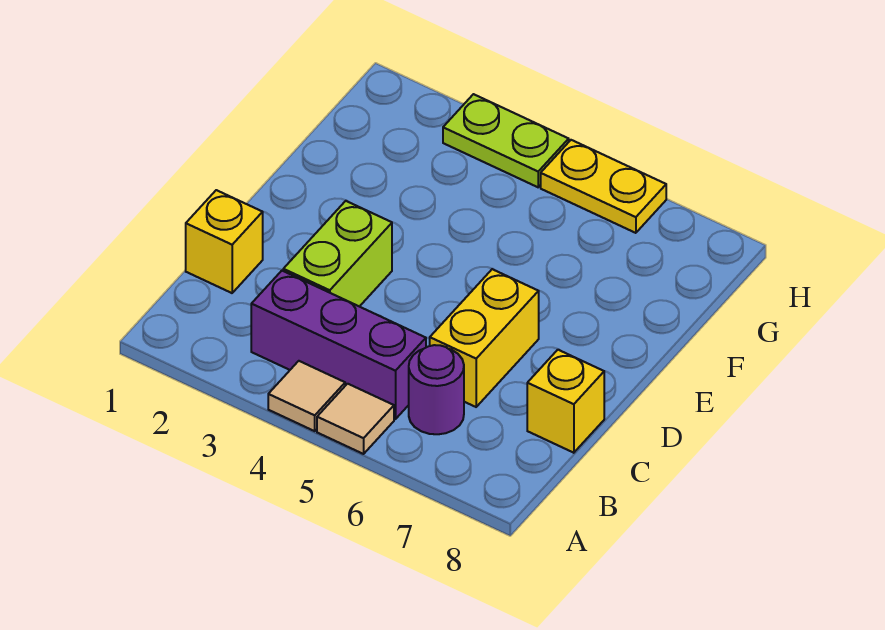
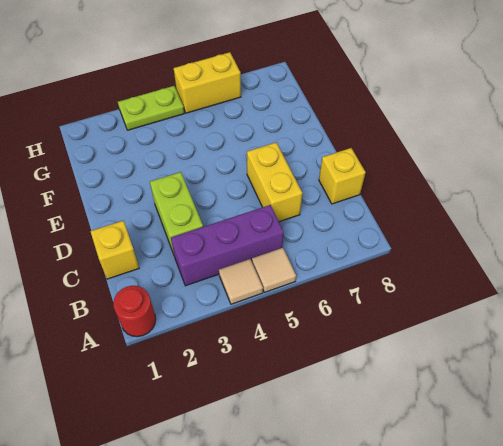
none -> red round brick A1 level 1
purple round brick B6 level 1 -> none
yellow plate H5:H6 level 1 -> yellow brick H5:H6 level 1

